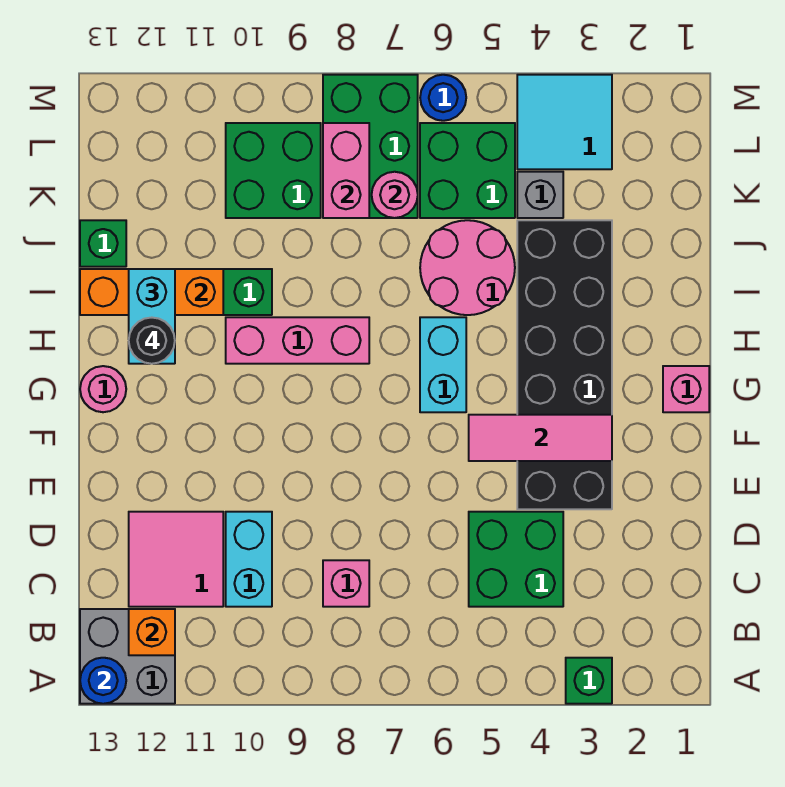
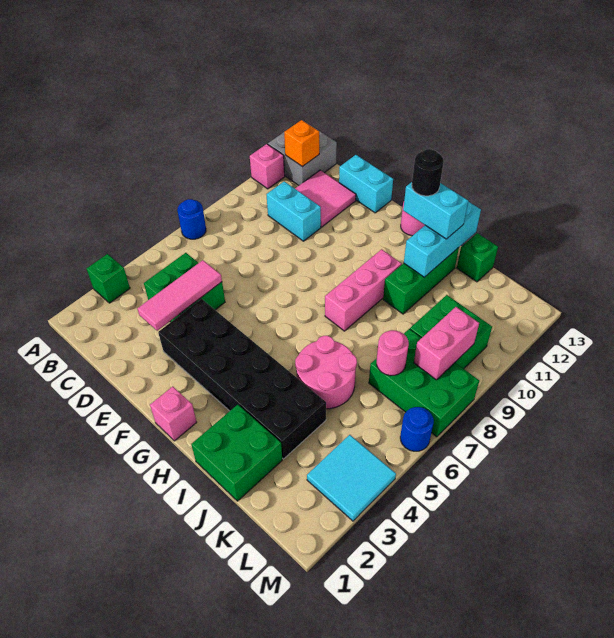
blue round brick A13 level 2 -> blue round brick A7 level 1
pink brick C8 level 1 -> pink brick A11 level 1
pink tile F3:F5 level 2 -> pink tile D3:D5 level 2
cyan brick G6:H6 level 1 -> cyan brick D13:E13 level 1
orange brick I11:I13 level 2 -> cyan brick I11:I13 level 2
grey brick K4 level 1 -> none
green brick K5:L6 level 1 -> green brick I1:J2 level 1
pink brick K8:L8 level 2 -> pink brick L8:L9 level 2

